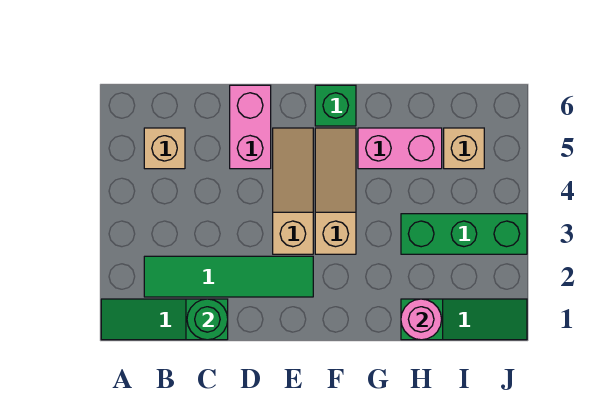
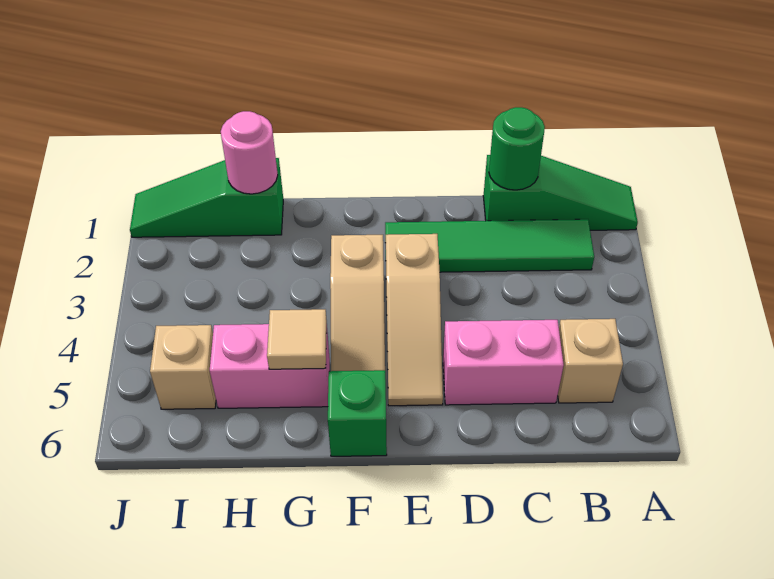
pink brick D5:D6 level 1 -> pink brick C5:D5 level 1
none -> tan tile G5 level 2
green brick H3:J3 level 1 -> none

